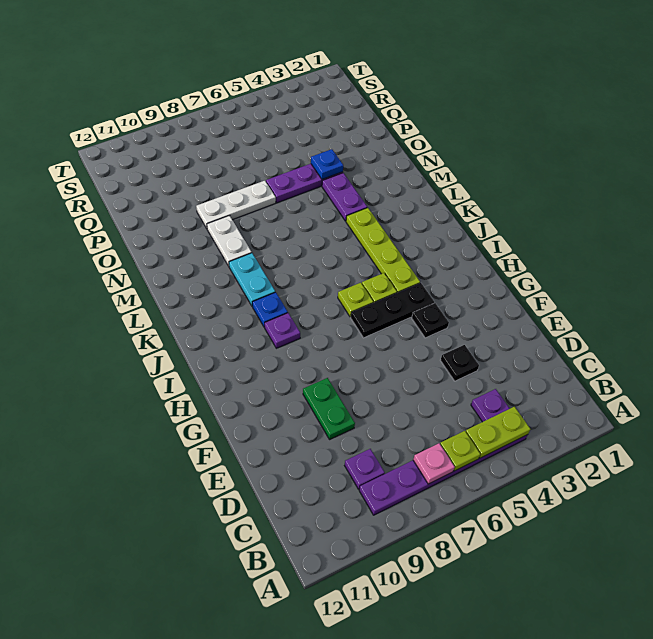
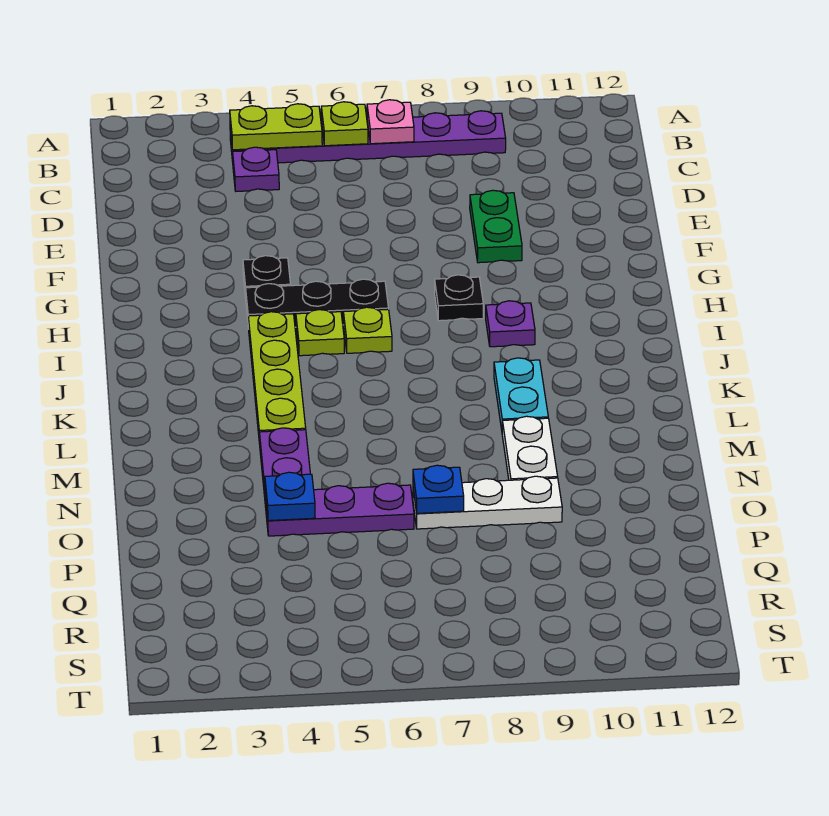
purple plate C9 level 1 -> none
black plate E4 level 1 -> black plate H8 level 1
blue plate J9 level 1 -> blue plate O7 level 2

